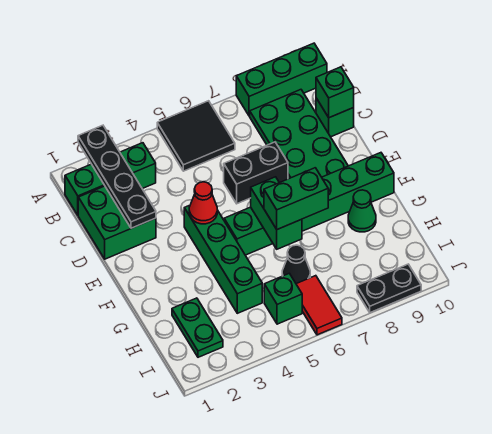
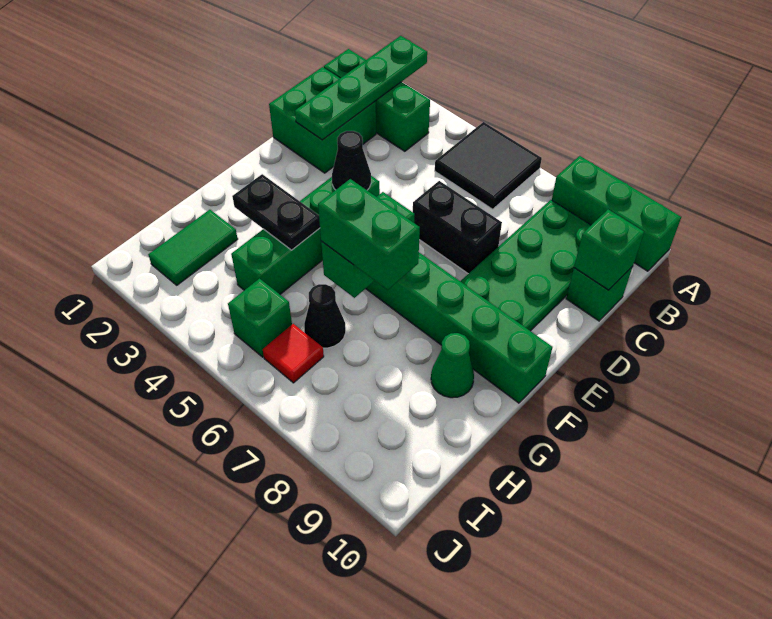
black plate A2:D2 level 2 -> green plate A2:D2 level 2
red cone E4 level 2 -> black cone E4 level 2
green plate H2:I2 level 1 -> green tile H2:I2 level 1
red tile I6:J6 level 1 -> red tile I6 level 1
black plate J8:J9 level 1 -> black plate G3:G4 level 2

